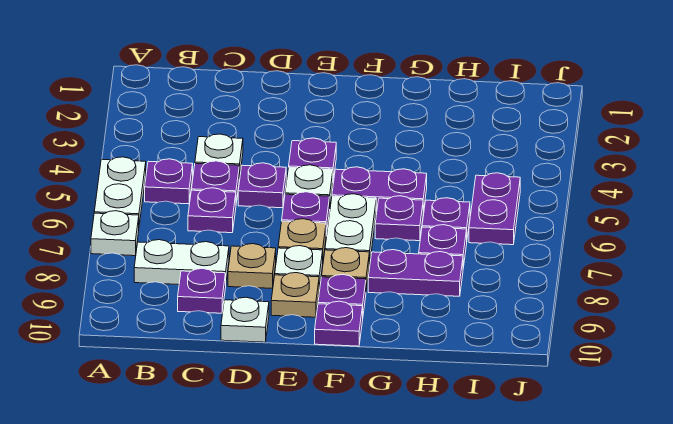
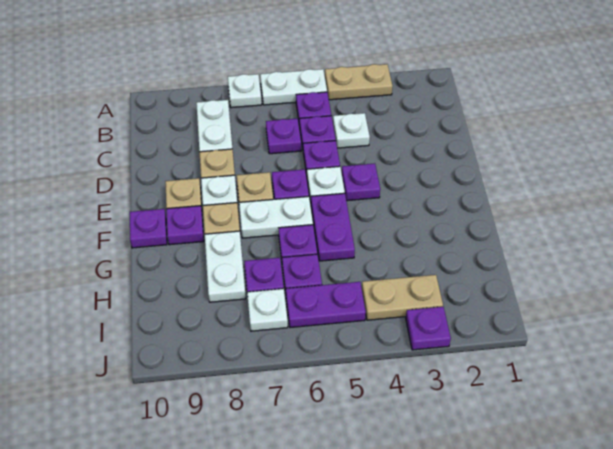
none -> tan plate A3:A4 level 1
purple plate C9 level 1 -> purple plate J3 level 1
white plate D10 level 1 -> white plate I7 level 1
purple plate G8:H8 level 1 -> white plate G8:H8 level 1
none -> tan plate I3:I4 level 1

